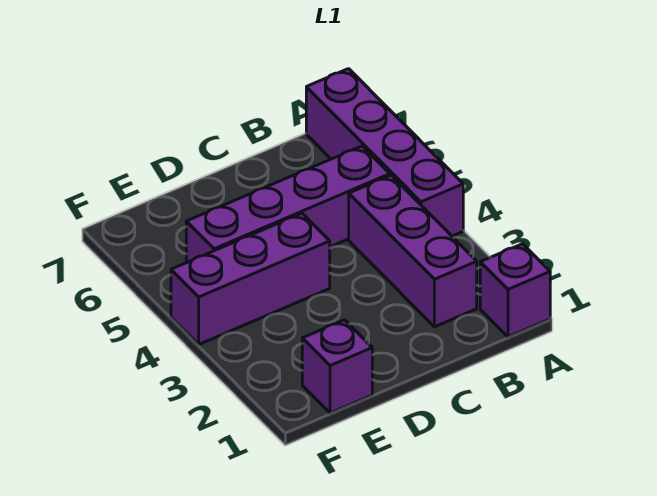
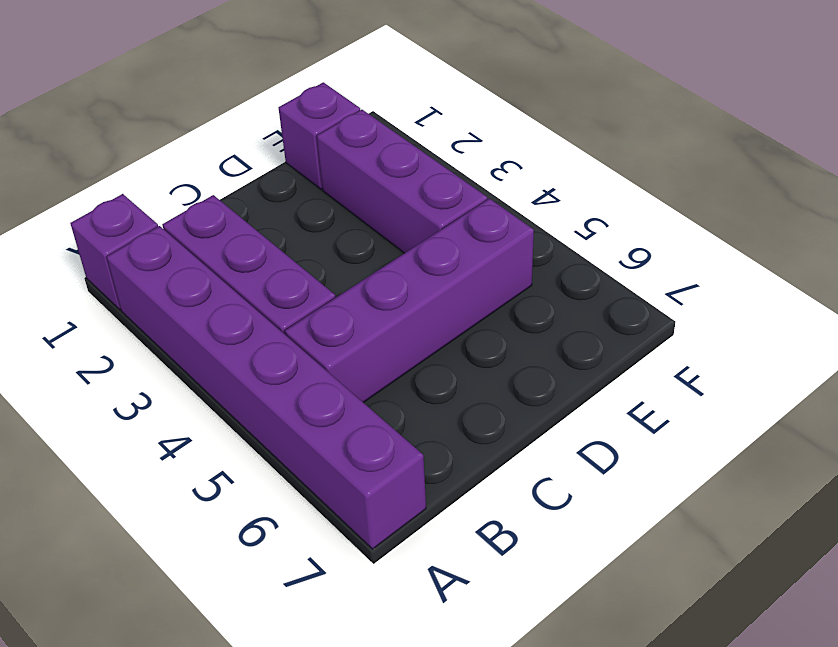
purple brick A4:A7 level 1 -> purple brick A2:A7 level 1
purple brick D4:F4 level 1 -> purple brick E2:E4 level 1

